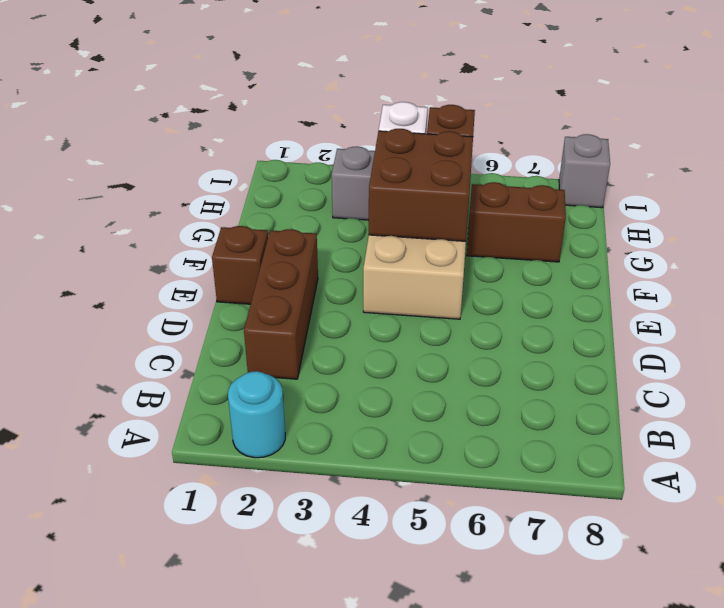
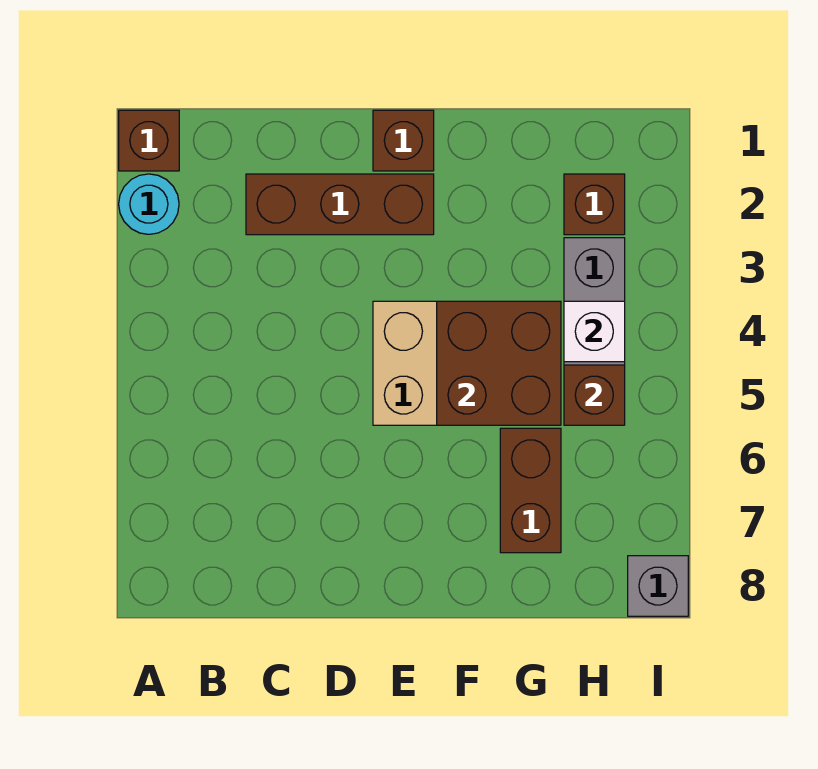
none -> brown brick A1 level 1
none -> brown brick H2 level 1

